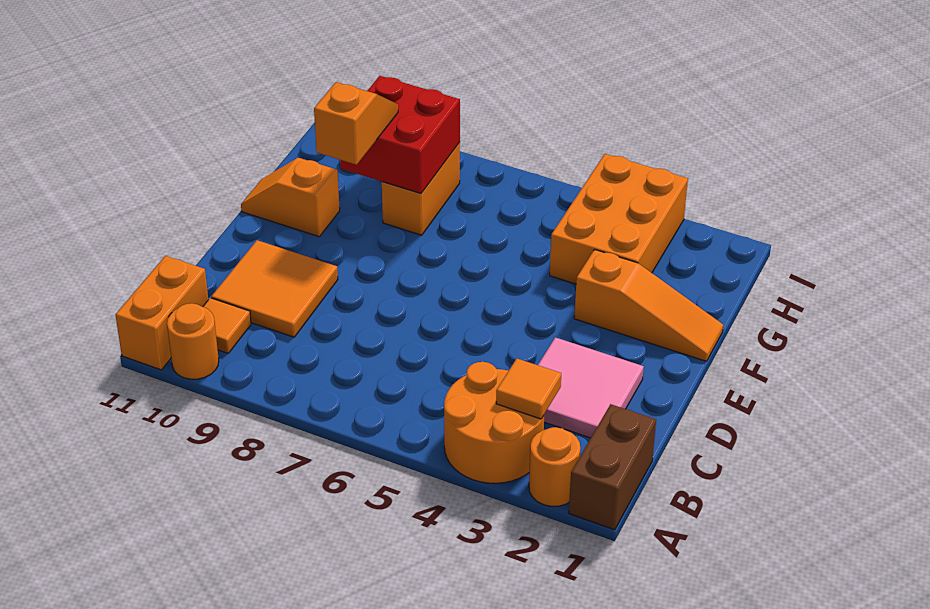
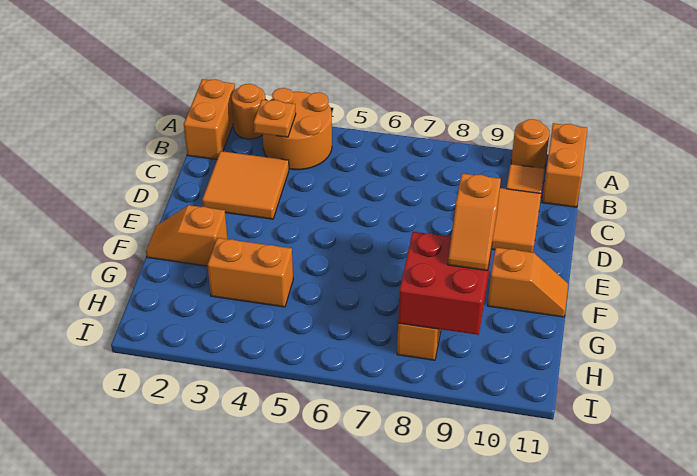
brown brick A1:B1 level 1 -> orange brick A1:B1 level 1
orange tile B3 level 2 -> orange plate B3 level 2
pink tile C2:D3 level 1 -> orange tile C2:D3 level 1
orange slope F1:F3 level 1 top 3 -> orange slope F1:F2 level 1 top 2
orange brick G3:I4 level 1 -> orange brick G3:G4 level 1

